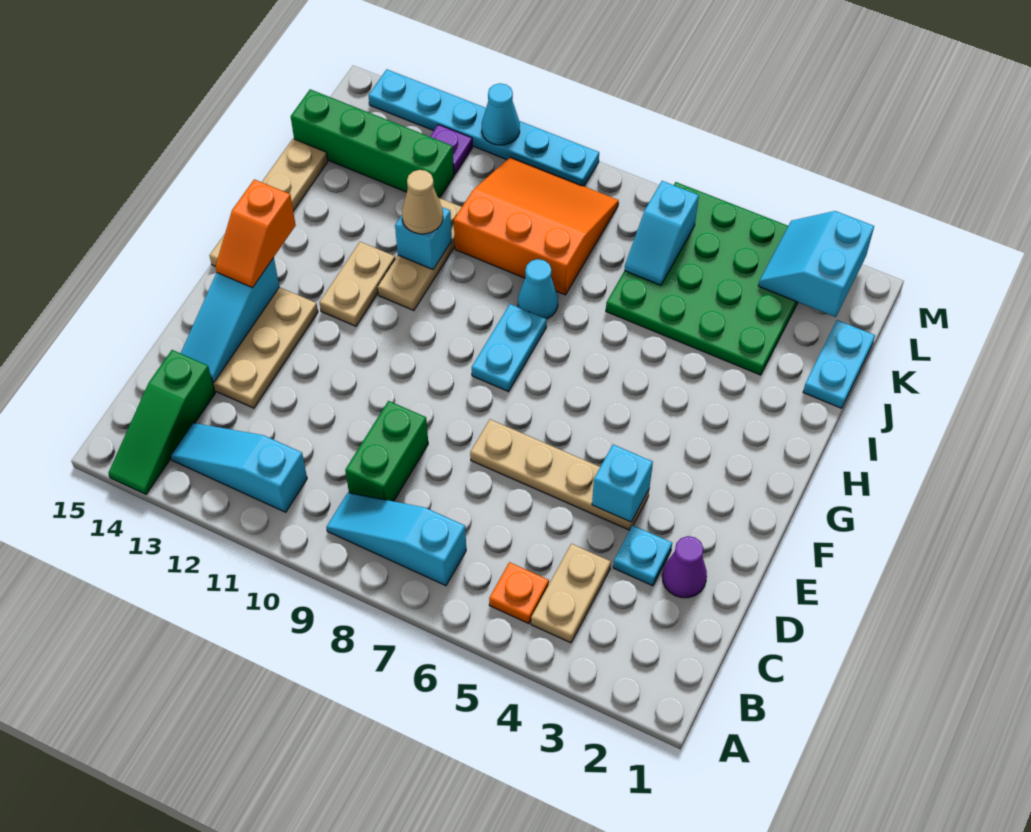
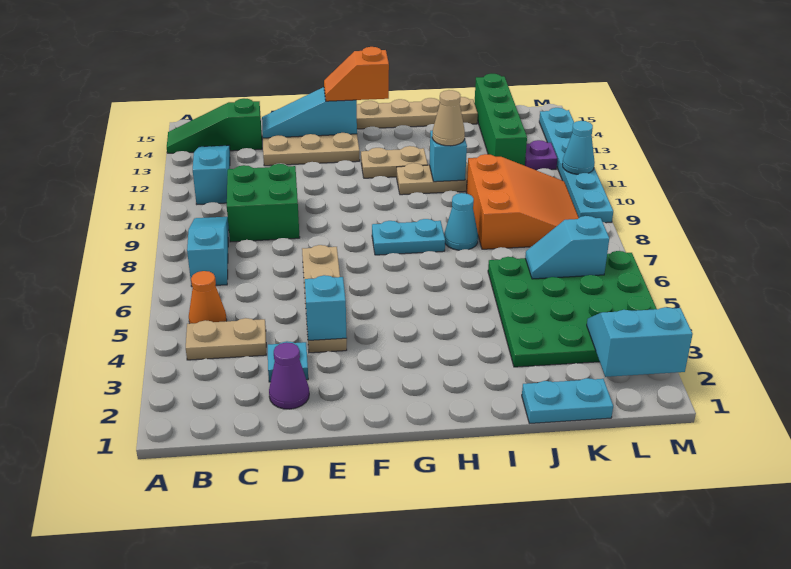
orange plate B5 level 1 -> orange cone B5 level 1
green brick C9:D9 level 1 -> green brick C9:D10 level 1

